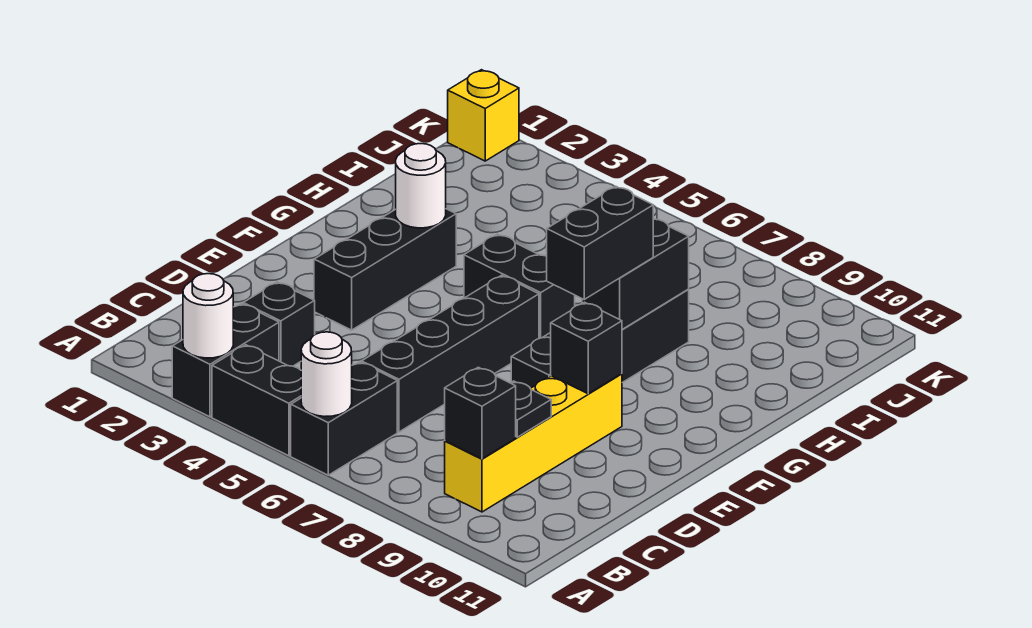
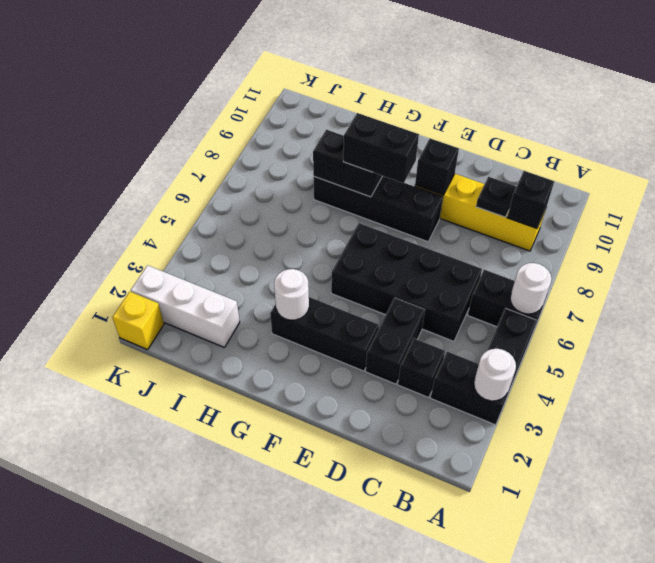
black brick C6:F6 level 1 -> black brick C5:F6 level 1
black brick G5:G6 level 1 -> black brick D3:D4 level 1
none -> white brick I2:K2 level 1

